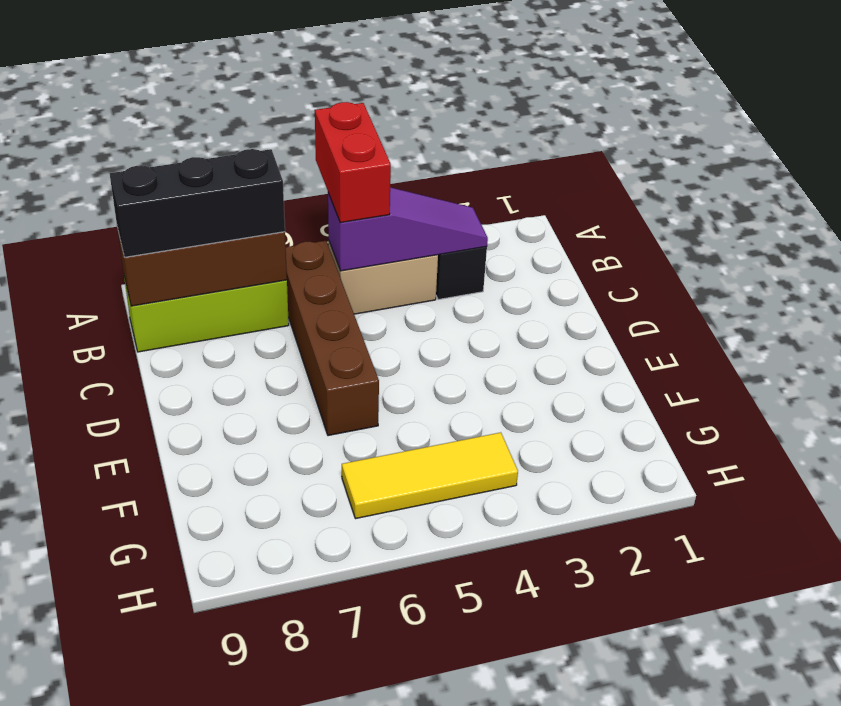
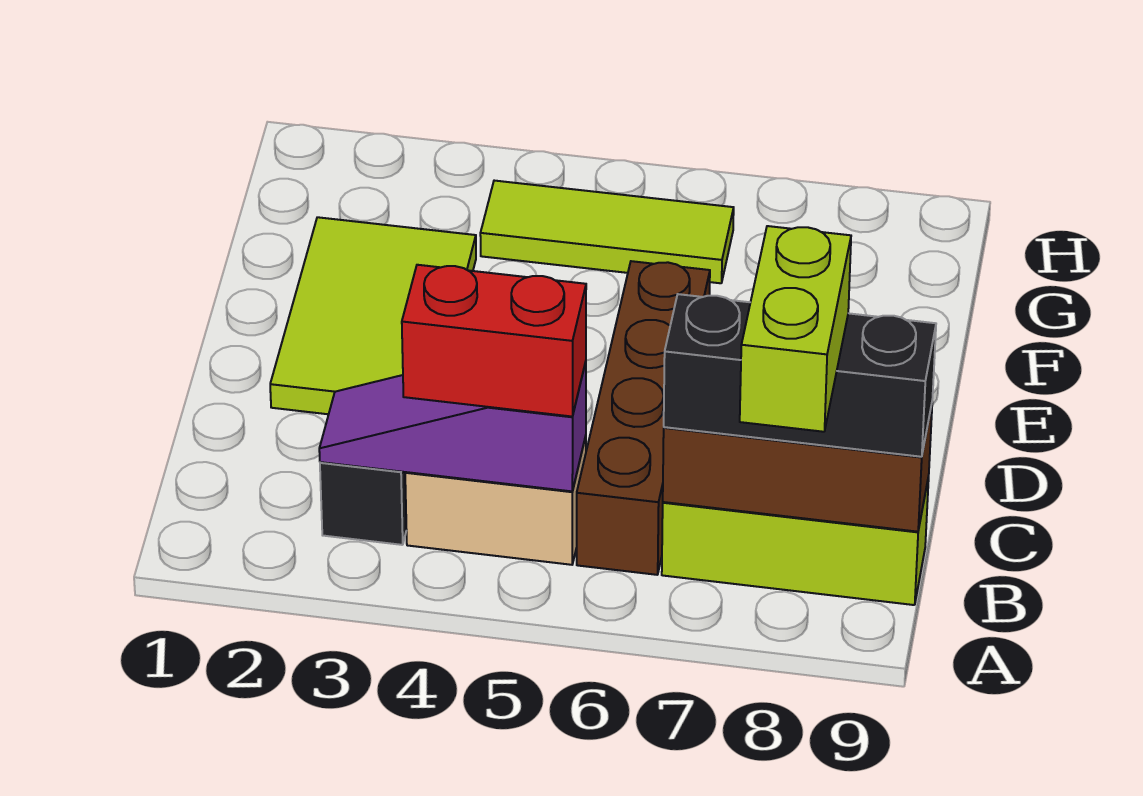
red brick A5:B5 level 3 -> red brick B4:B5 level 3
none -> lime brick A8:B8 level 4
none -> lime tile D2:F3 level 1
yellow tile G4:G6 level 1 -> lime tile G4:G6 level 1

